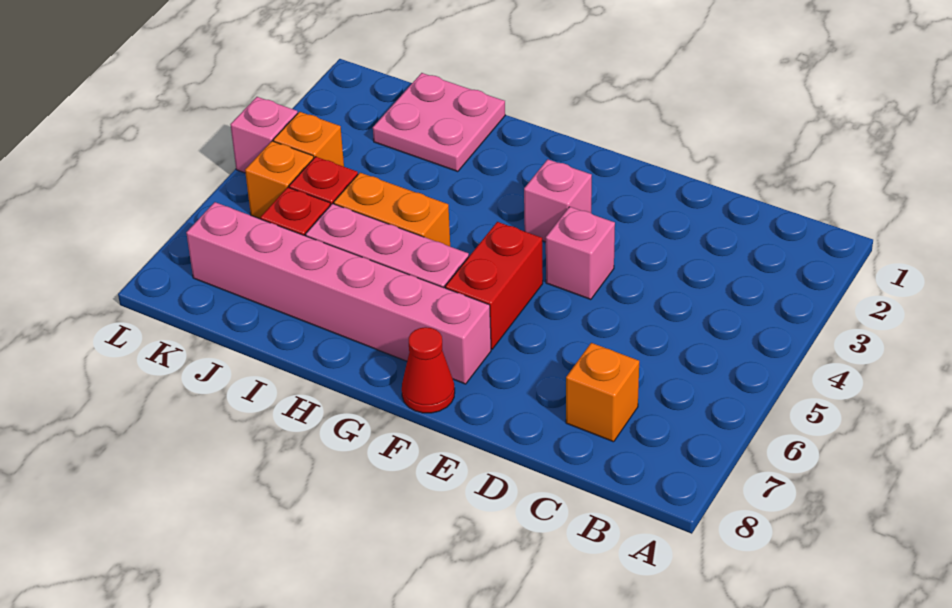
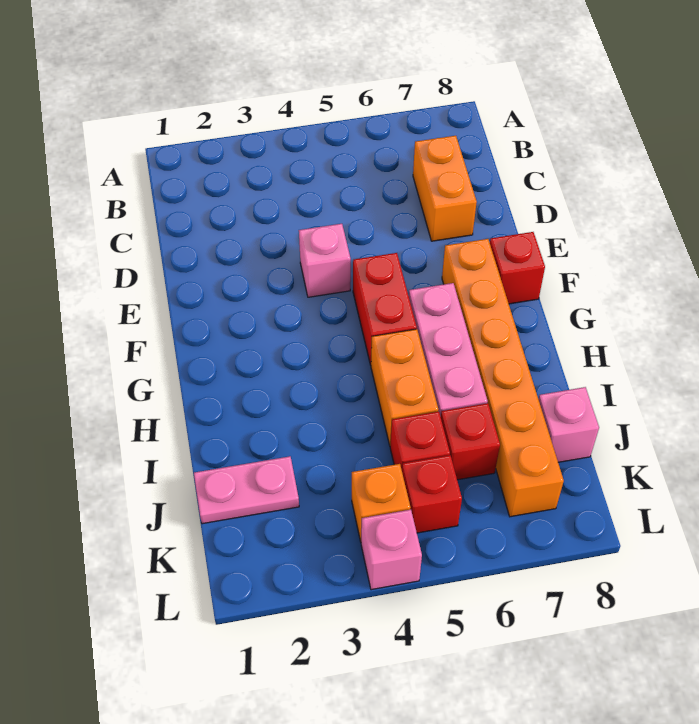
orange brick C7 level 1 -> orange brick C7:D7 level 1
pink brick F3 level 1 -> pink brick J8 level 1
red brick F5:F6 level 1 -> red brick F5:G5 level 1
pink brick F7:K7 level 1 -> orange brick F7:K7 level 1
red cone F8 level 1 -> red brick F8 level 1
pink plate I1:J2 level 1 -> pink plate J1:J2 level 1
orange brick K5 level 1 -> red brick K5 level 1

